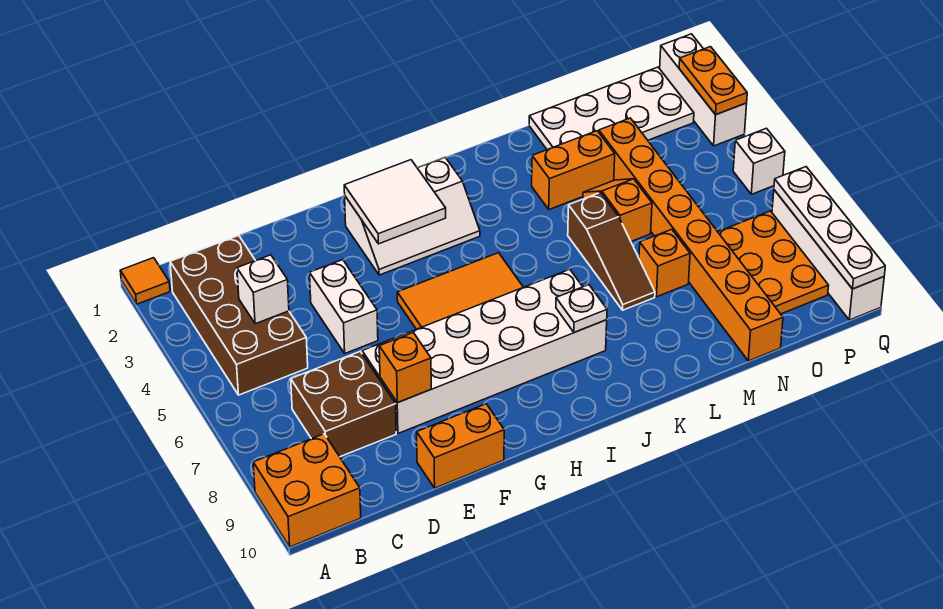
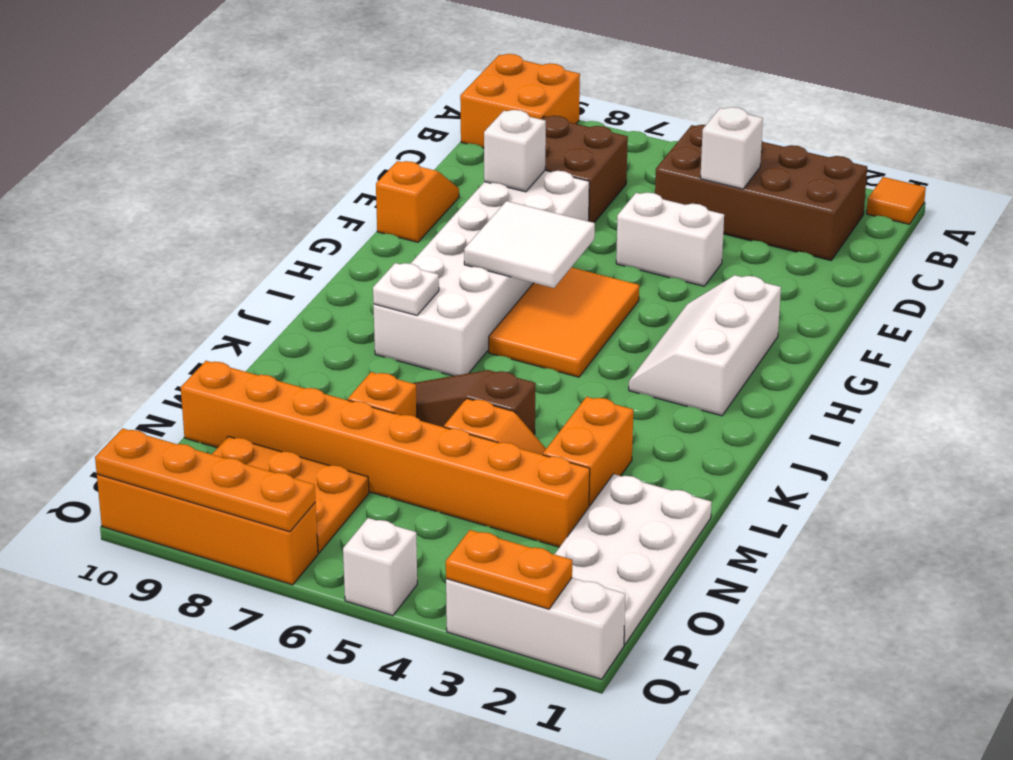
orange brick E8 level 2 -> white brick E8 level 2
orange brick E10:F10 level 1 -> orange slope E10:F10 level 1 top F
white tile G2:H3 level 2 -> white tile G6:H7 level 2
white brick Q7:Q10 level 1 -> orange brick Q7:Q10 level 1
white plate Q7:Q10 level 2 -> orange plate Q7:Q10 level 2

